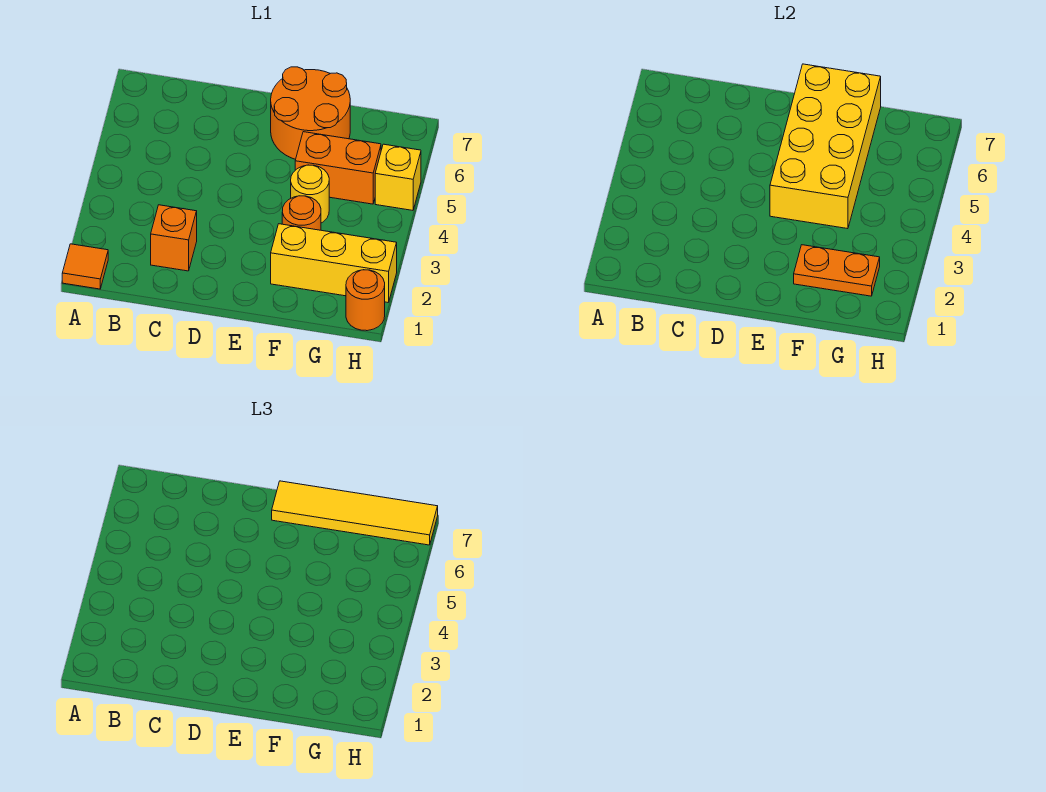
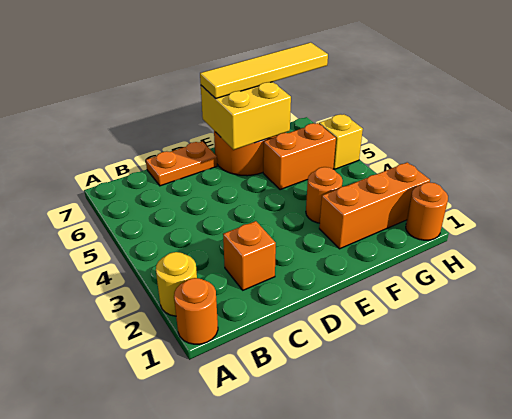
orange tile A1 level 1 -> orange round brick A1 level 1
yellow brick E4:F7 level 2 -> yellow brick E6:F7 level 2
yellow brick F2:H2 level 1 -> orange brick F2:H2 level 1
orange plate F2:G2 level 2 -> orange plate C7:D7 level 1
yellow round brick F4 level 1 -> yellow round brick A2 level 1

